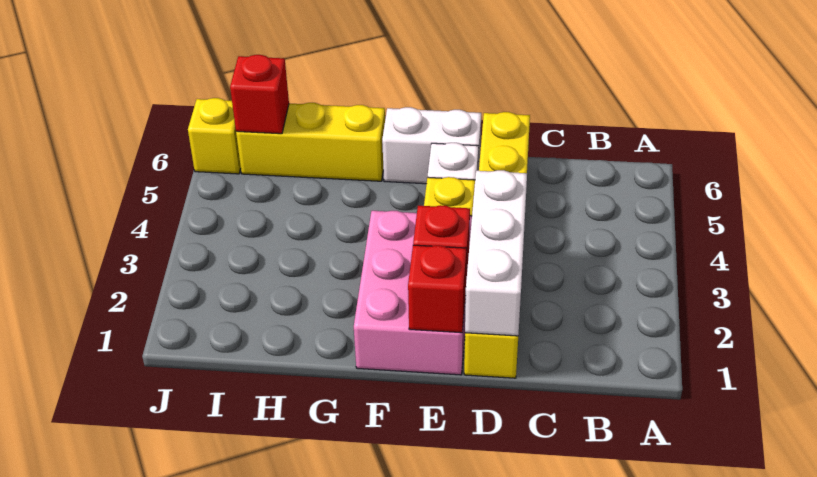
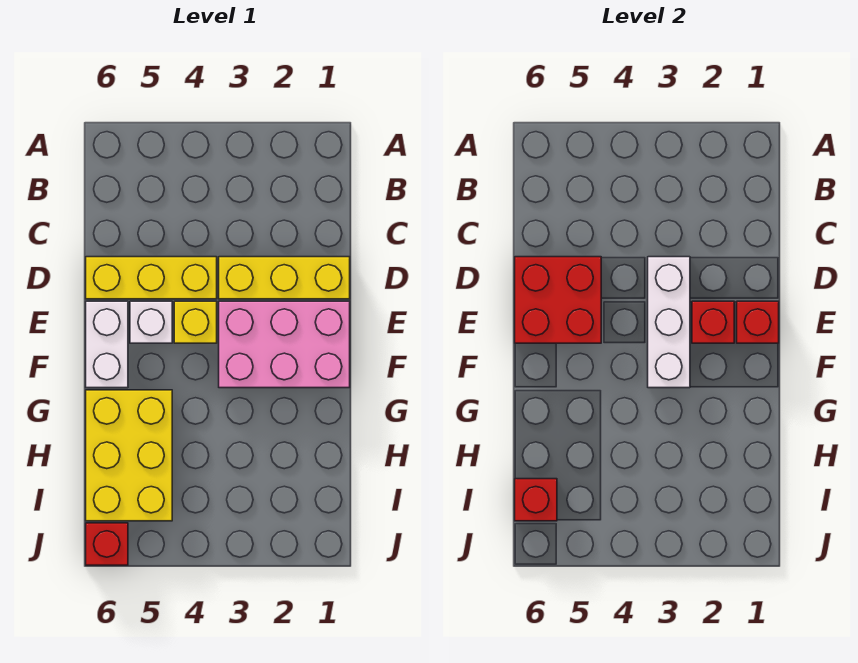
white brick D1:D3 level 2 -> white brick D3:F3 level 2
none -> red brick D5:E6 level 2
yellow brick G6:I6 level 1 -> yellow brick G5:I6 level 1
yellow brick J6 level 1 -> red brick J6 level 1

